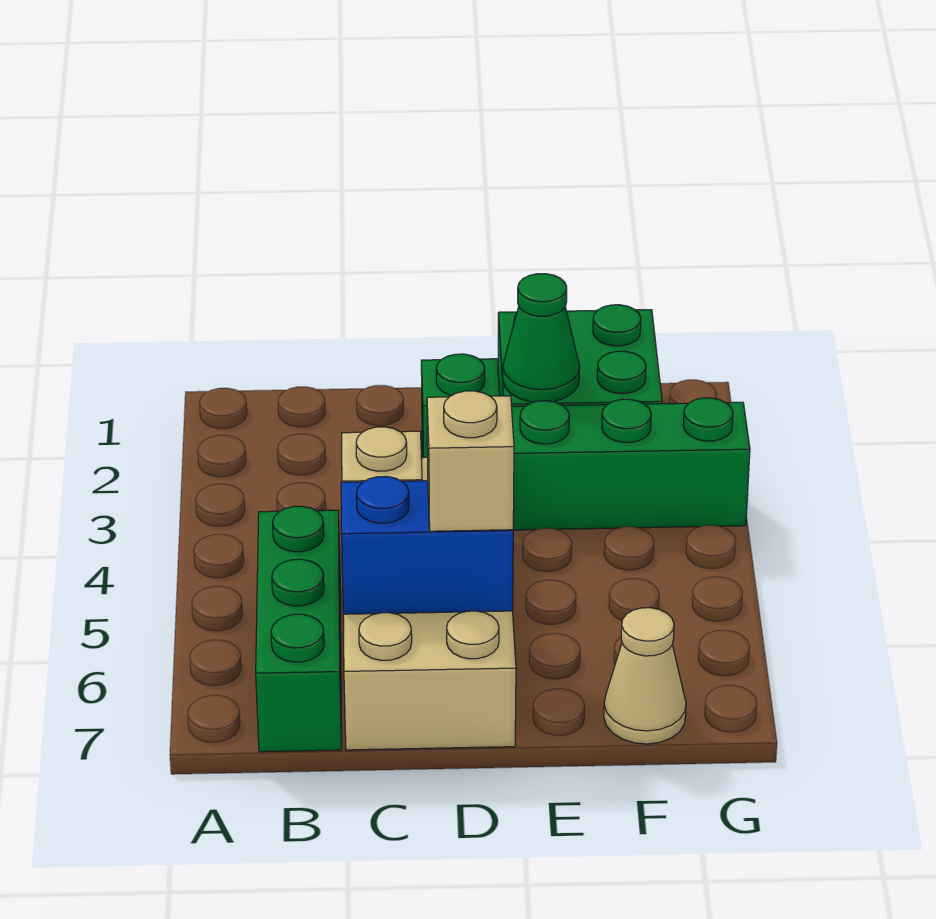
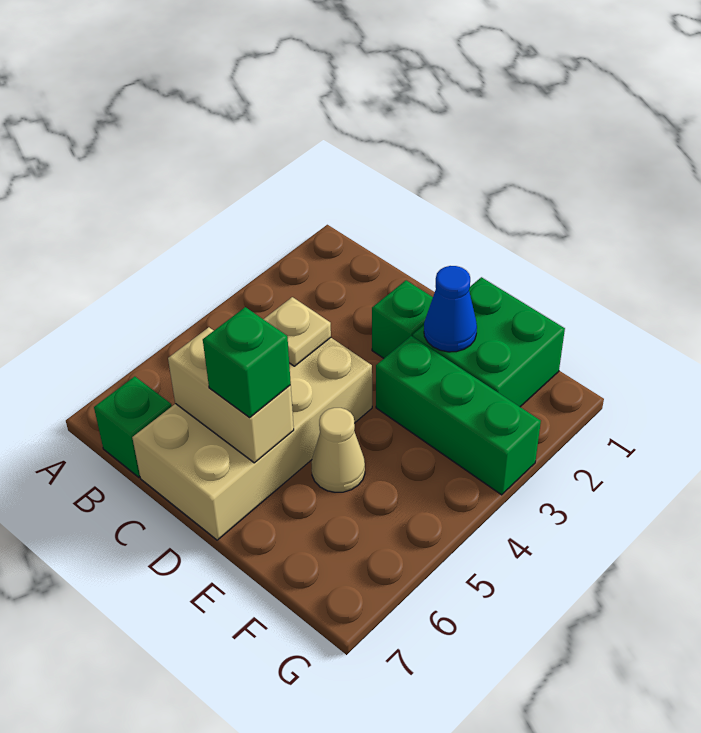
green brick B5:B7 level 1 -> green brick B7 level 1
blue brick C6:D6 level 2 -> tan brick C6:D6 level 2
tan brick D6 level 3 -> green brick D6 level 3
green cone E2 level 2 -> blue cone E2 level 2
tan cone F7 level 1 -> tan cone E5 level 1

